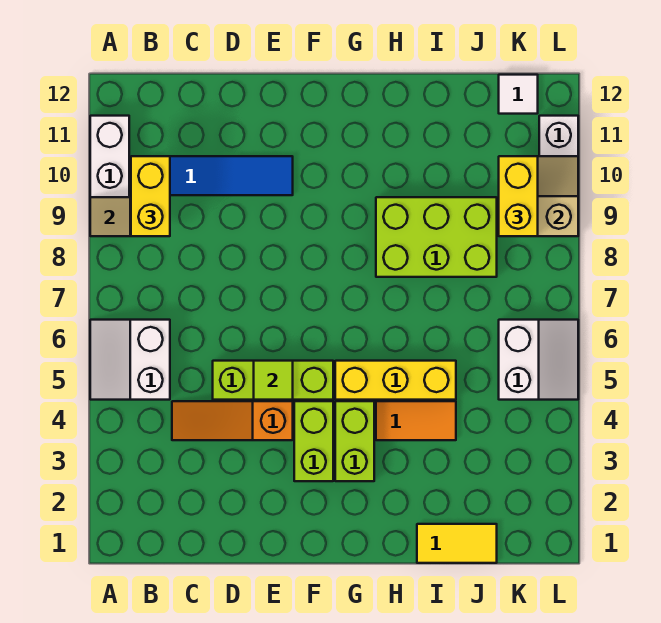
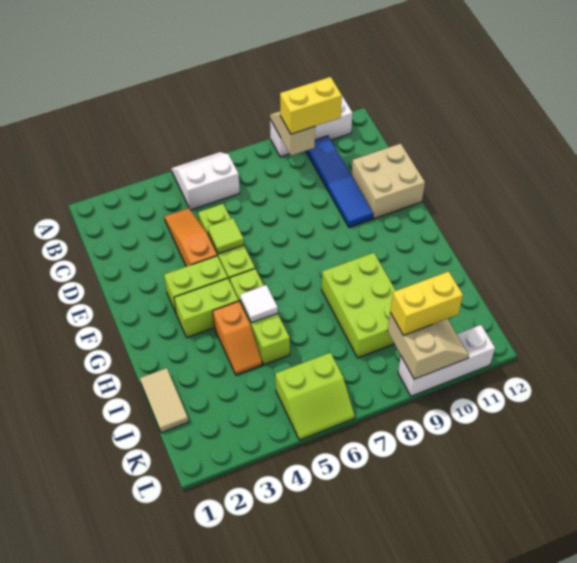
none -> tan brick D11:E12 level 1
yellow brick G5:I5 level 1 -> lime brick G5:I5 level 1
orange tile H4:I4 level 1 -> orange slope H4:I4 level 1 top H
yellow tile I1:J1 level 1 -> tan tile I1:J1 level 1
white slope K5:L6 level 1 top K -> lime slope K5:L6 level 1 top K
white tile K12 level 1 -> white tile H5 level 2

